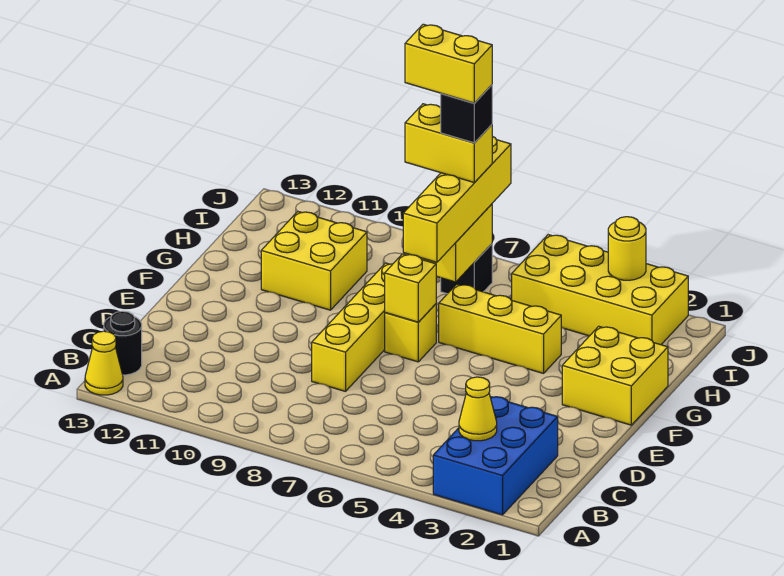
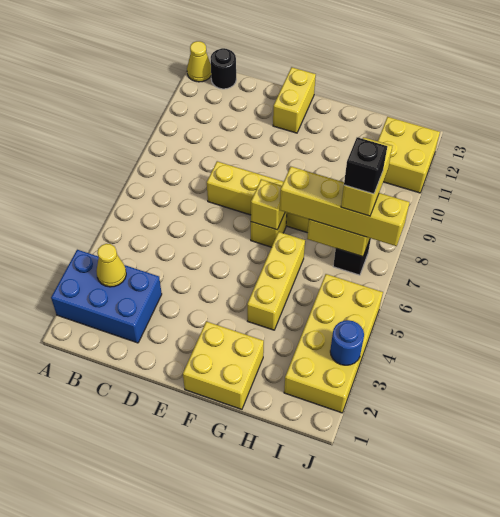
yellow brick G10:H11 level 1 -> yellow brick I11:J12 level 1
yellow brick I7:I8 level 6 -> yellow brick E12:E13 level 1
yellow round brick J3 level 2 -> blue round brick J3 level 2

